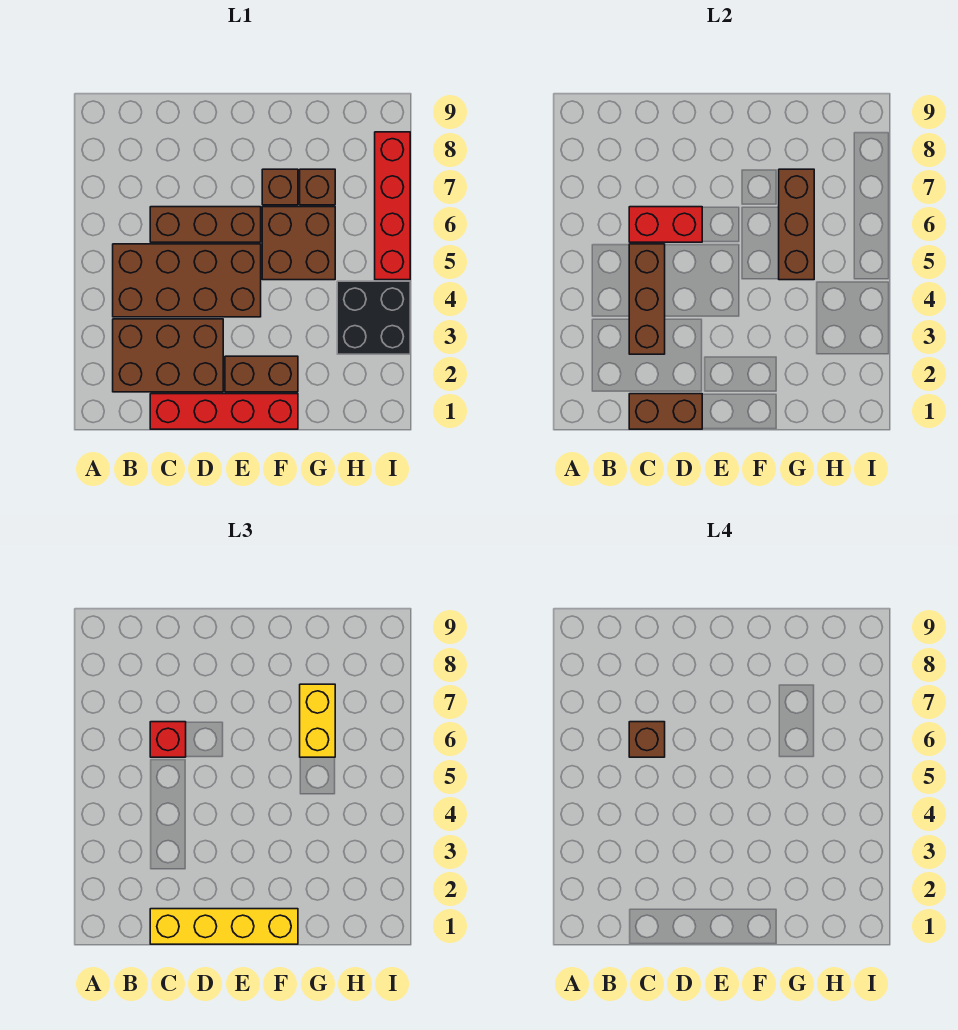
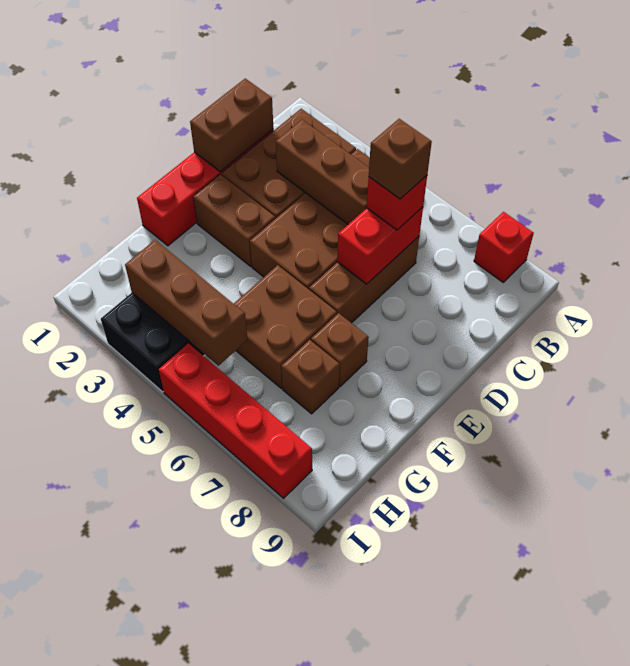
none -> red brick A8 level 1
yellow brick C1:F1 level 3 -> none
brown brick E2:F2 level 1 -> brown brick E2:E3 level 1
brown brick G5:G7 level 2 -> brown brick H3:H5 level 2
yellow brick G6:G7 level 3 -> none

